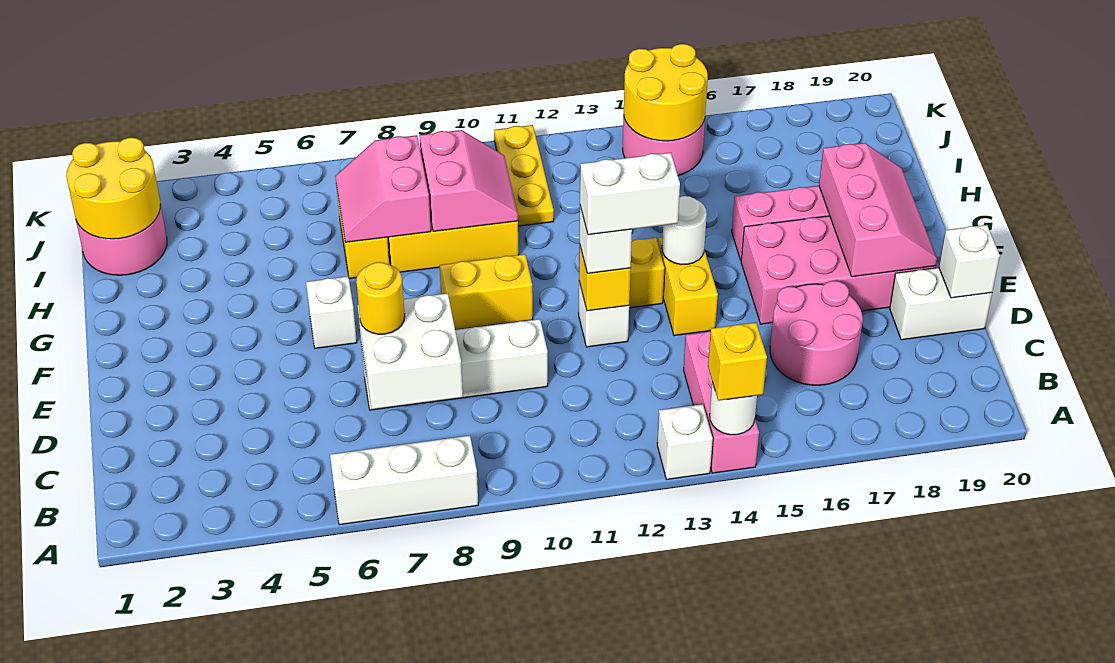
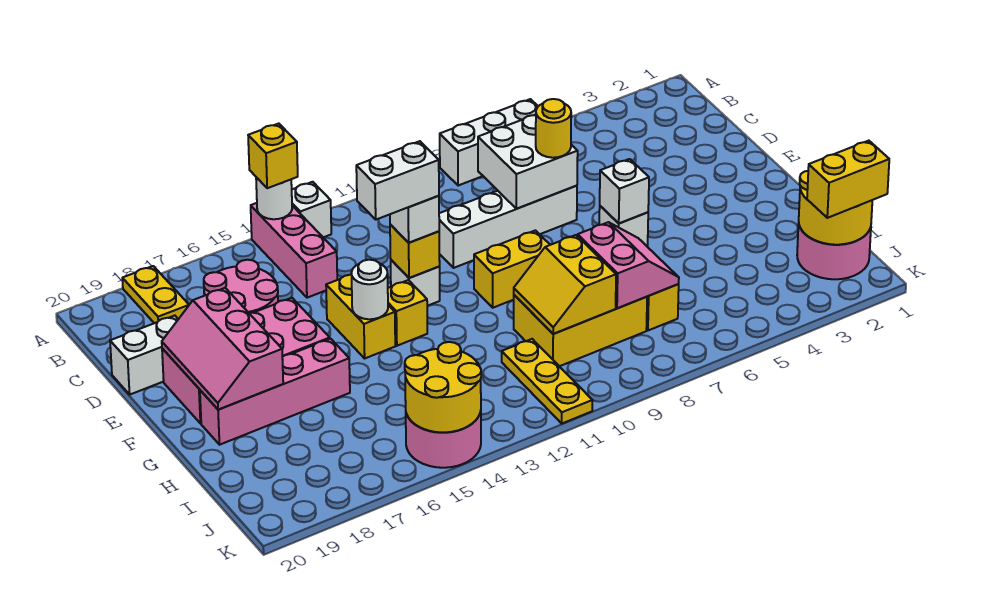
none -> yellow plate A18:B18 level 1
white brick D20 level 2 -> white brick F6 level 2
pink slope H9:I10 level 2 top 9 -> yellow slope H9:I10 level 2 top 9
none -> yellow brick J1:J2 level 3

